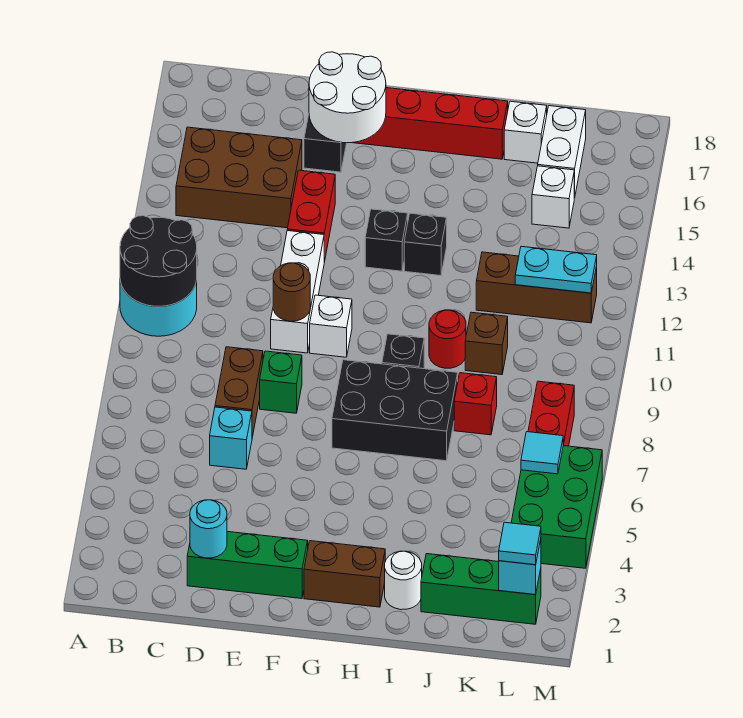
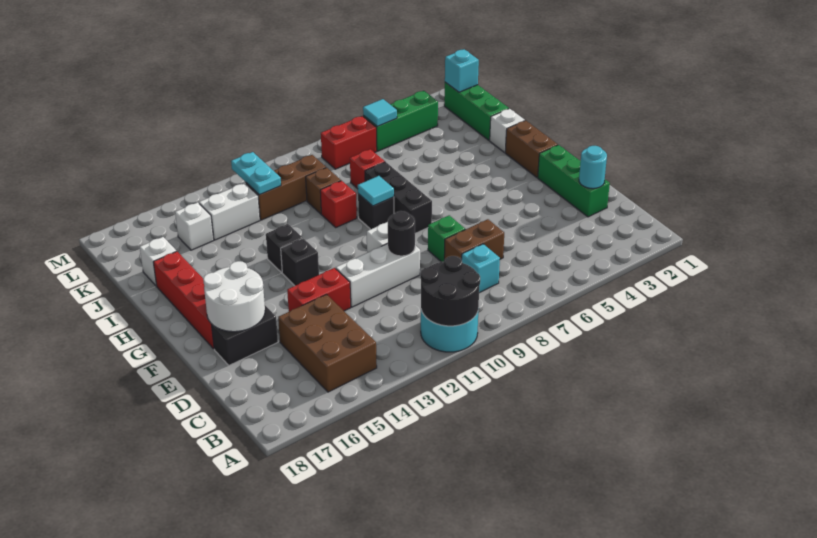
cyan brick D6 level 1 -> cyan brick C8 level 1
brown round brick E10 level 2 -> black round brick E10 level 2
black brick G7:I8 level 1 -> black brick G8:I8 level 1
white round brick I2 level 1 -> white brick I2 level 1
red round brick I10 level 1 -> red brick I10 level 1
brown brick J12:L12 level 1 -> brown brick K10:K12 level 1
white brick K16:K17 level 1 -> white brick K13:K14 level 1
cyan tile L2 level 3 -> cyan tile H9 level 2
green brick L4:M6 level 1 -> green brick L4:L6 level 1

